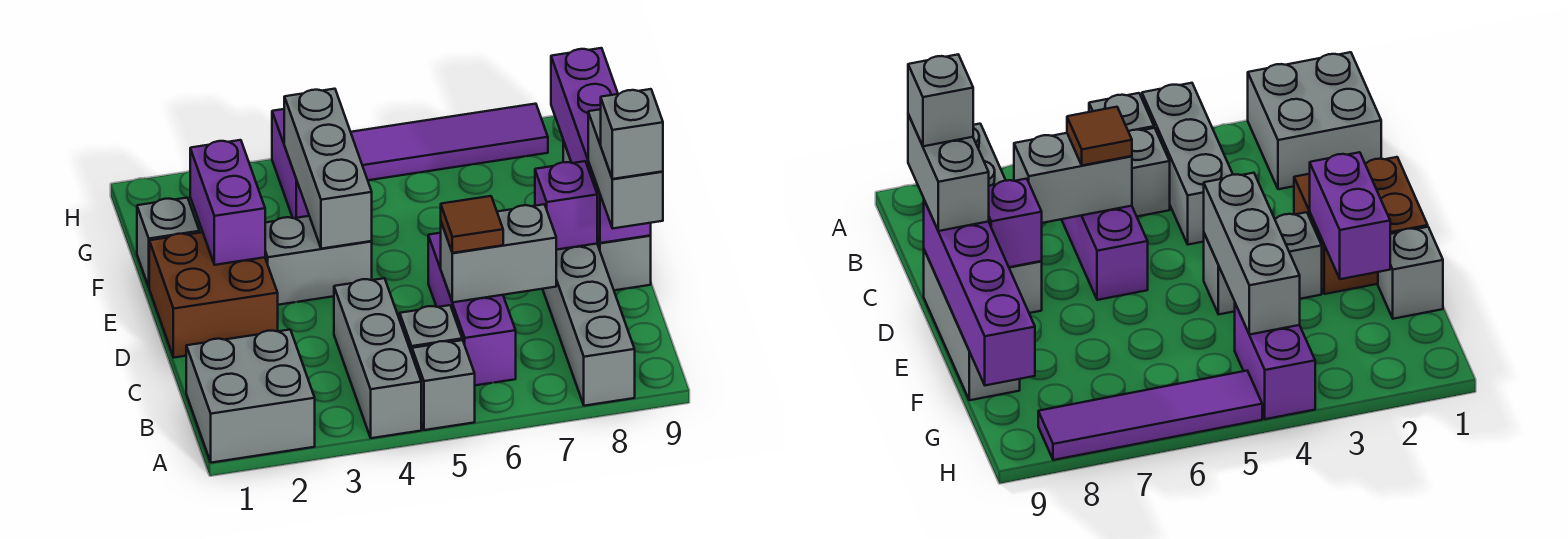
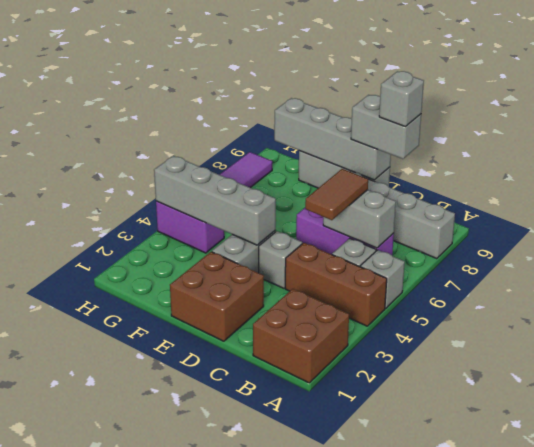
grey brick A1:B2 level 1 -> brown brick A1:B2 level 1
grey brick A4:C4 level 1 -> brown brick A4:C4 level 1
grey brick C6:C7 level 2 -> grey brick B6:C6 level 2
brown tile C6 level 3 -> brown tile C5:C6 level 3
purple brick D8 level 2 -> none
purple brick D9:G9 level 2 -> grey brick D9:G9 level 2
purple brick E2:F2 level 2 -> none
grey brick E4:G4 level 2 -> grey brick E4:H4 level 2
grey brick F1 level 1 -> grey brick D4 level 1

